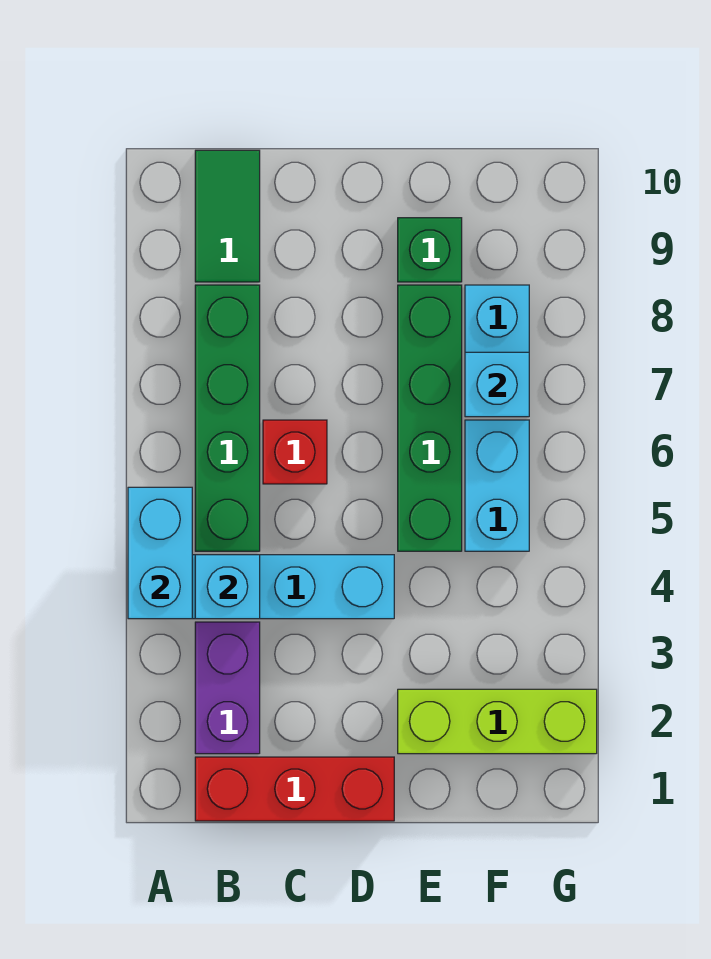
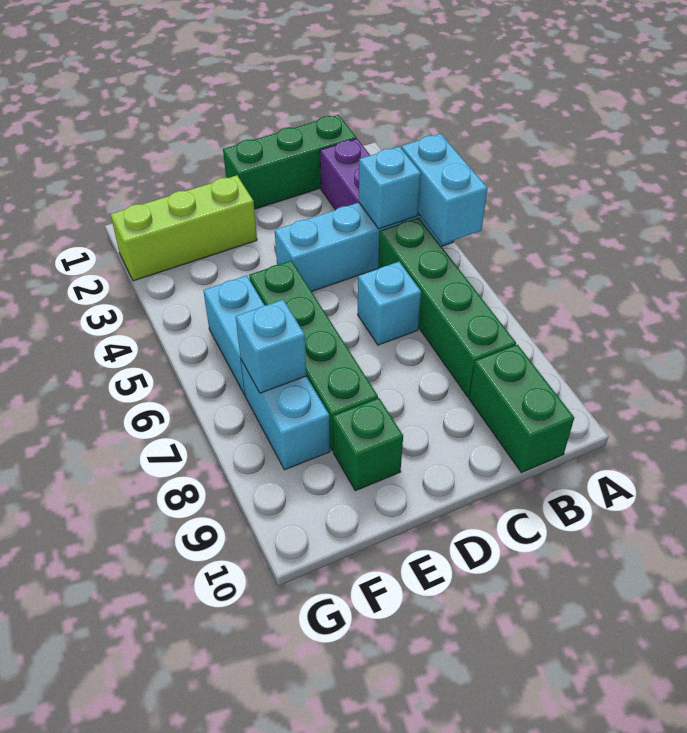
red brick B1:D1 level 1 -> green brick B1:D1 level 1
green tile B9:B10 level 1 -> green brick B9:B10 level 1
red brick C6 level 1 -> cyan brick C6 level 1

